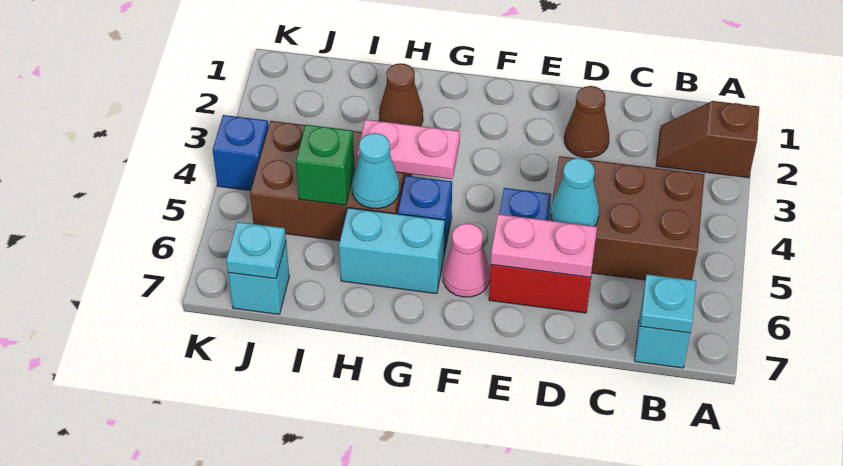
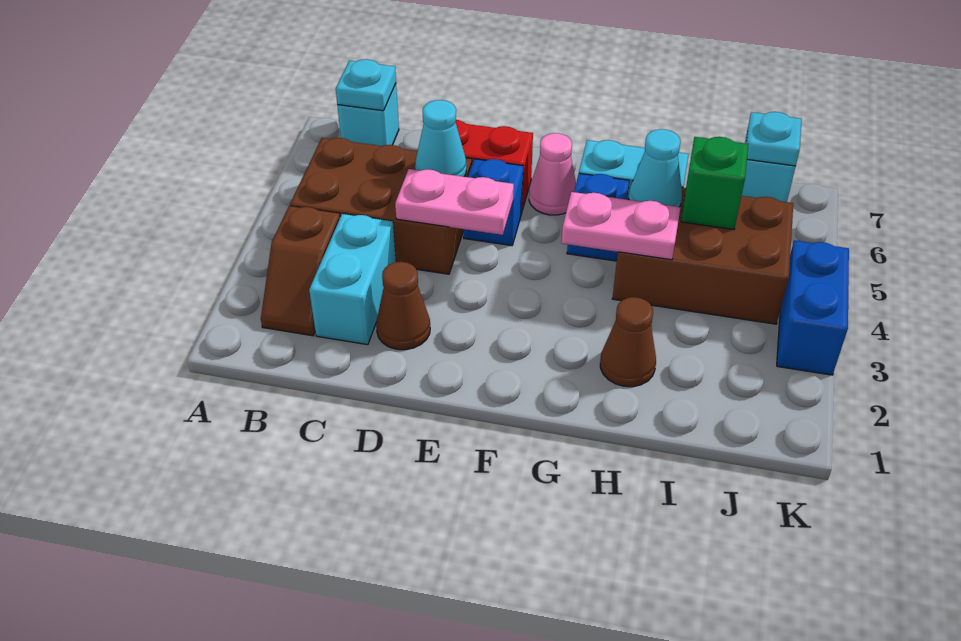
brown slope A2:B2 level 1 top A -> brown slope B2:B3 level 1 top 3
none -> cyan brick C2:C3 level 1
pink plate D6:E6 level 2 -> pink plate D4:E4 level 2
blue brick K4 level 1 -> blue brick K3:K4 level 1

